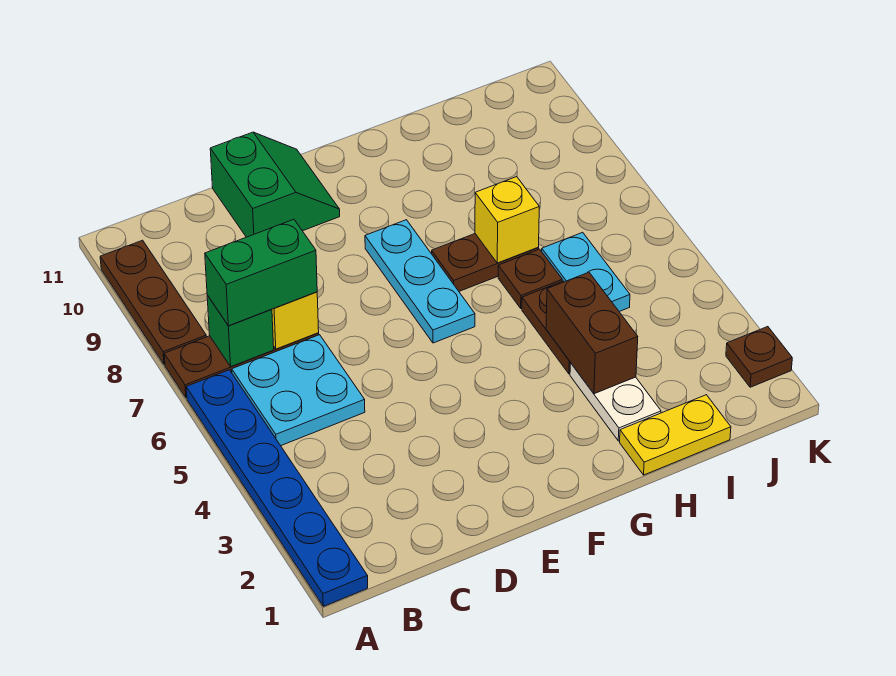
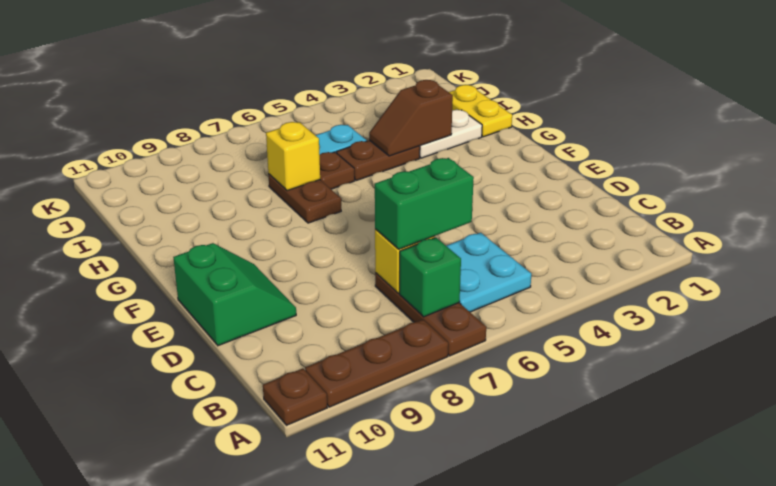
blue plate A1:A6 level 1 -> none
green brick B7:C7 level 3 -> green brick C6:C7 level 3
green slope D10:E11 level 1 top D -> green slope D10:E11 level 1 top 11
cyan plate F6:F8 level 1 -> none
brown brick H3:H4 level 2 -> brown slope H3:H4 level 2 top 3
brown plate K2 level 1 -> brown plate A11 level 1

